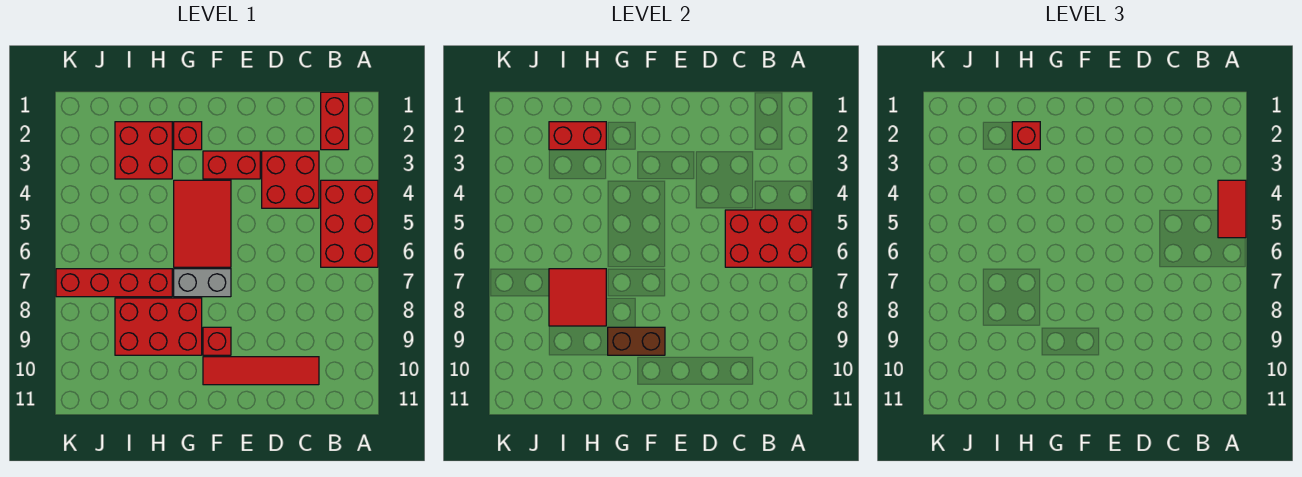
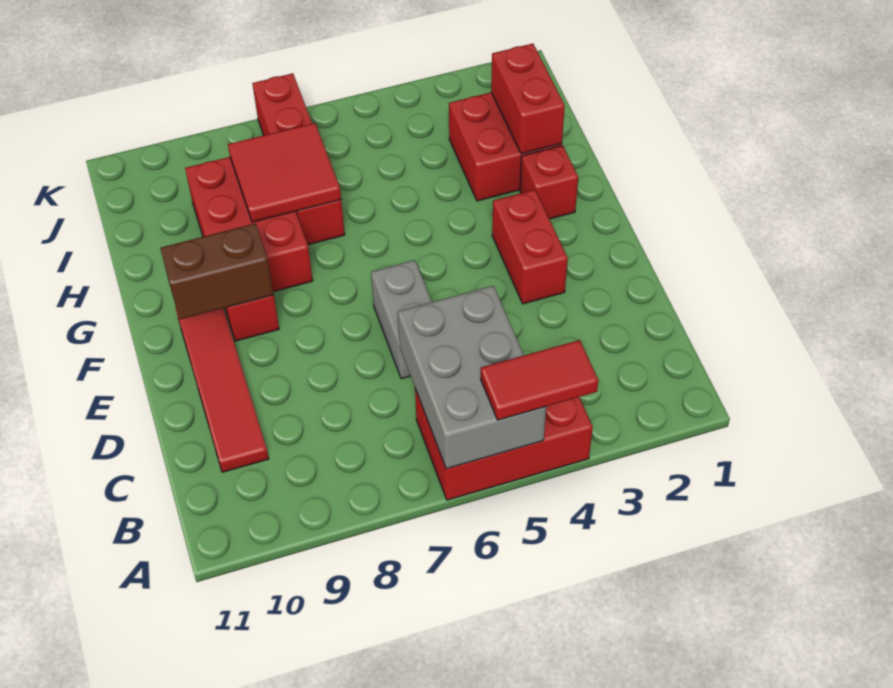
red brick A5:C6 level 2 -> grey brick A5:C6 level 2
red brick B1:B2 level 1 -> none
red brick C3:D4 level 1 -> none
red tile F4:G6 level 1 -> none
grey brick F7:G7 level 1 -> grey brick D6:E6 level 1
brown brick F9:G9 level 2 -> brown brick F9:F10 level 2
red brick H2 level 3 -> none

